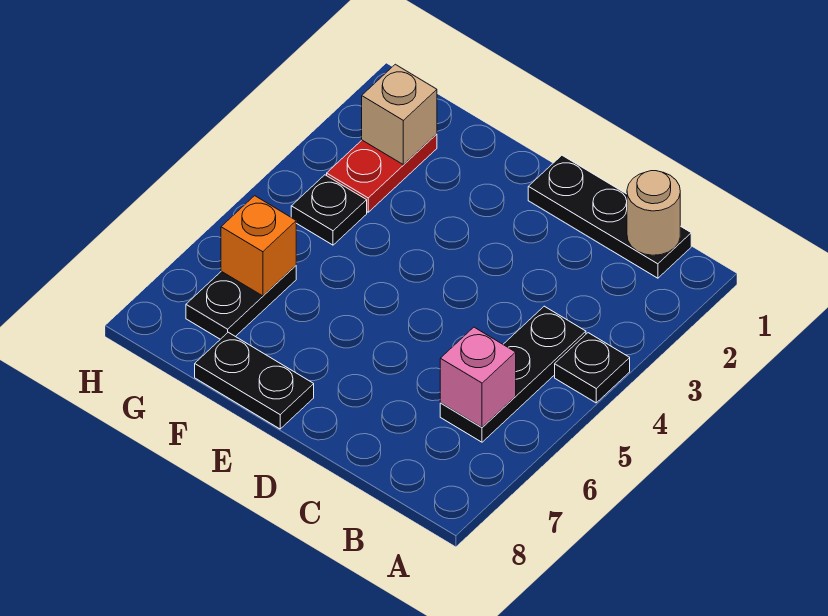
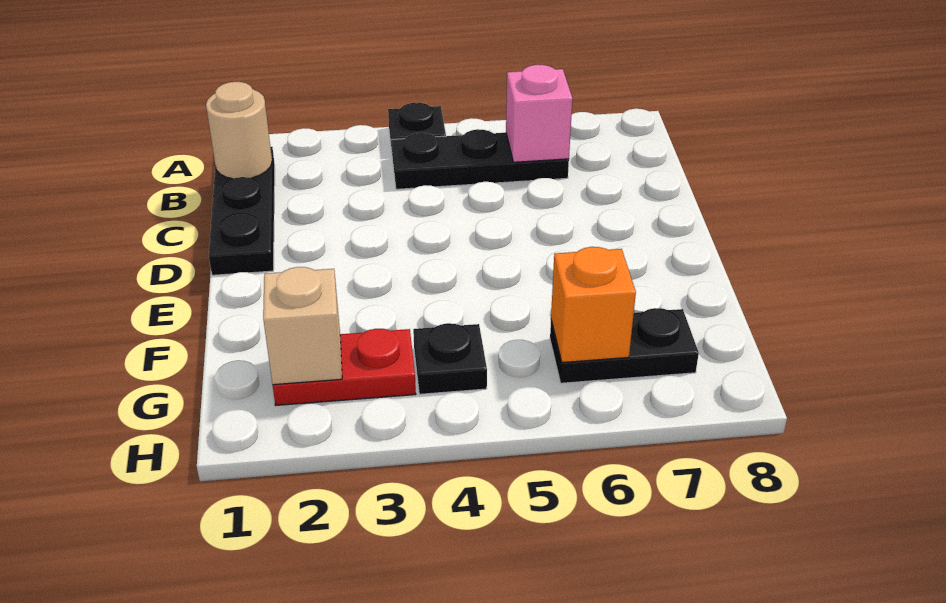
black plate E8:F8 level 1 -> none

